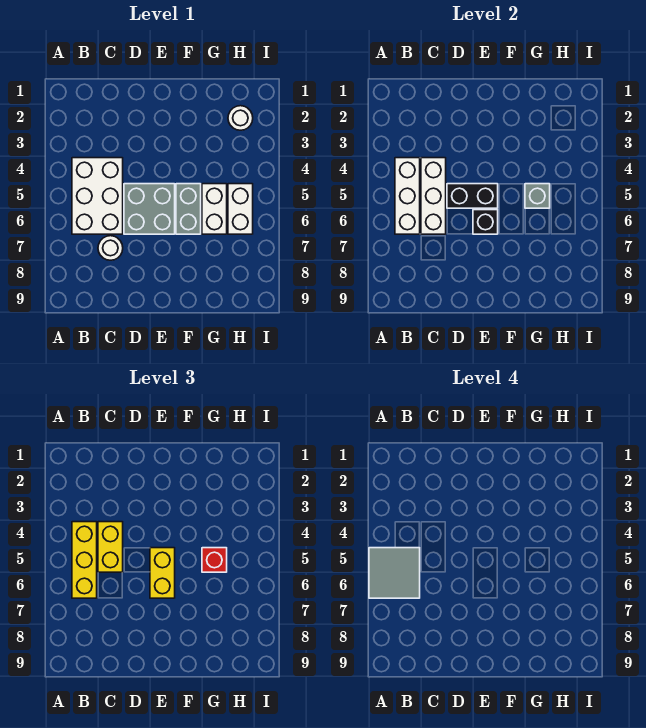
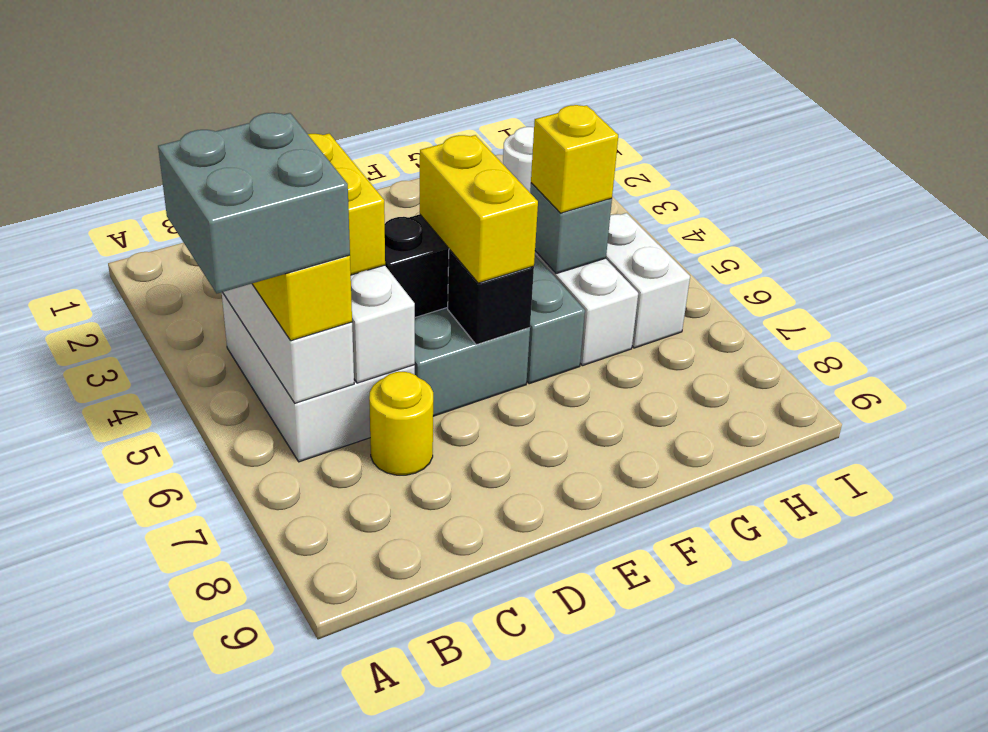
grey tile A5:B6 level 4 -> grey brick A5:B6 level 4
white round brick C7 level 1 -> yellow round brick C7 level 1
red brick G5 level 3 -> yellow brick G5 level 3

